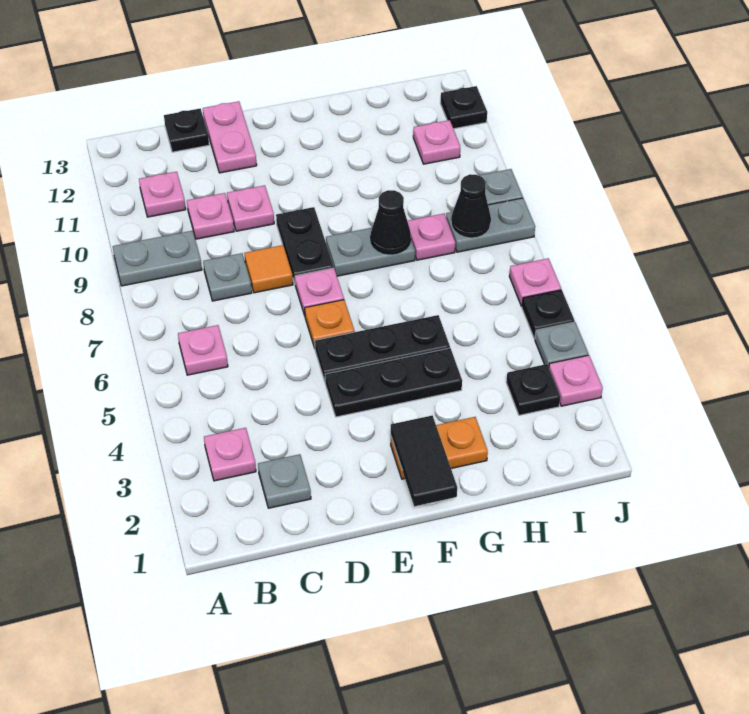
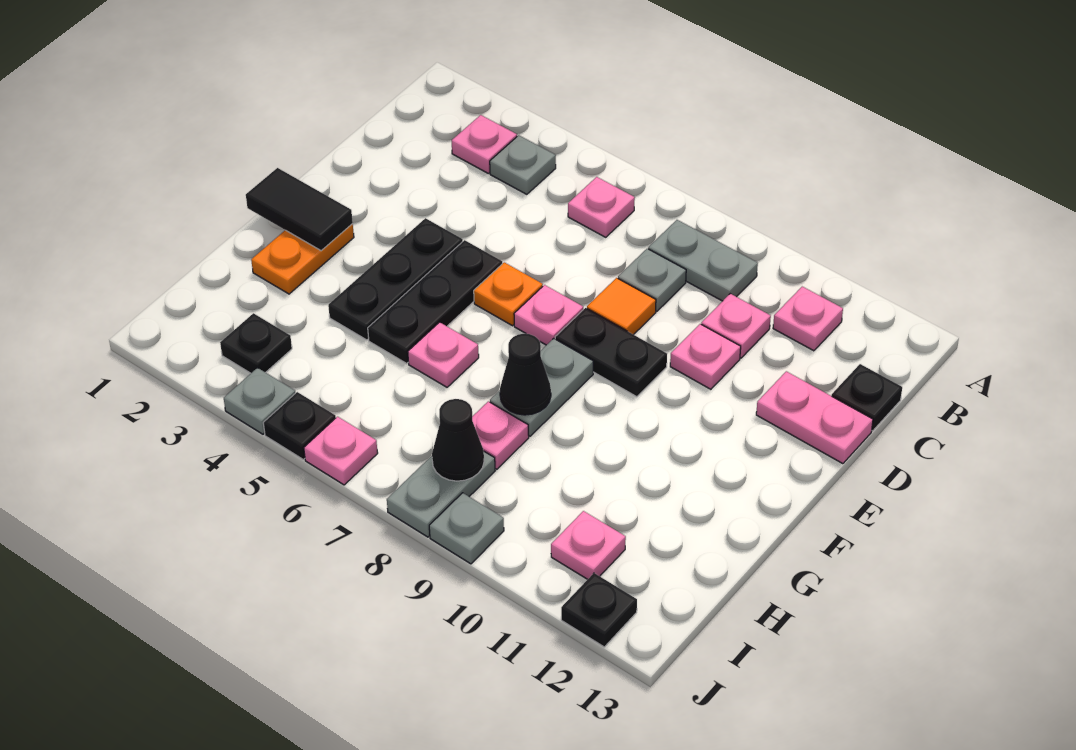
grey plate A9:B9 level 1 -> grey plate B8:B9 level 1
grey plate C2 level 1 -> grey plate B4 level 1
pink plate J3 level 1 -> pink plate G6 level 1

